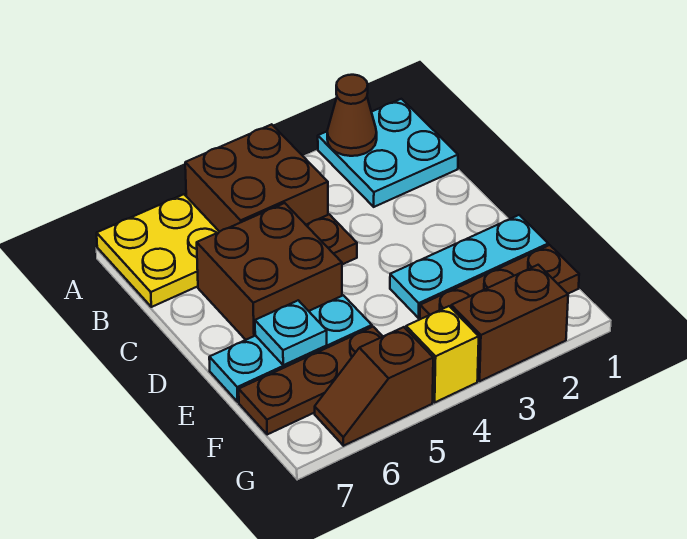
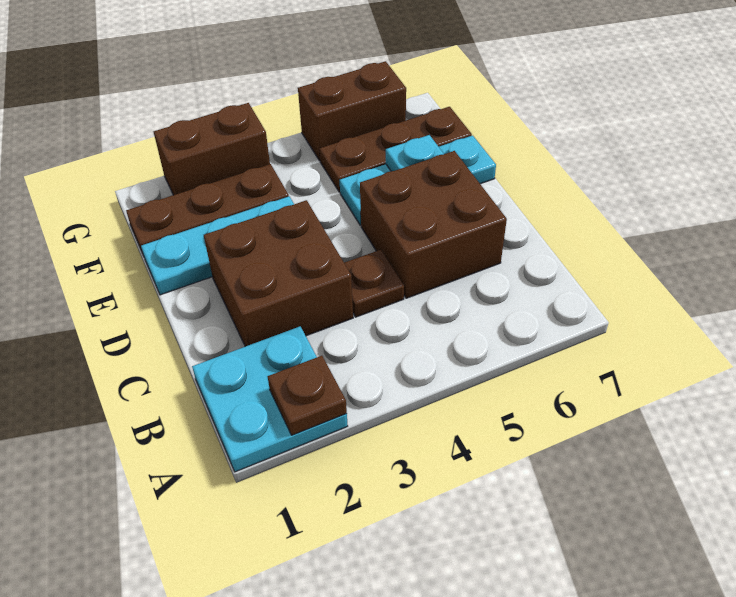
brown cone A2 level 2 -> brown plate A2 level 2
brown brick A4:B5 level 1 -> brown brick C2:D3 level 1
yellow plate A6:B7 level 1 -> none
yellow brick G4 level 1 -> none
brown slope G5:G6 level 1 top 5 -> brown brick G5:G6 level 1

